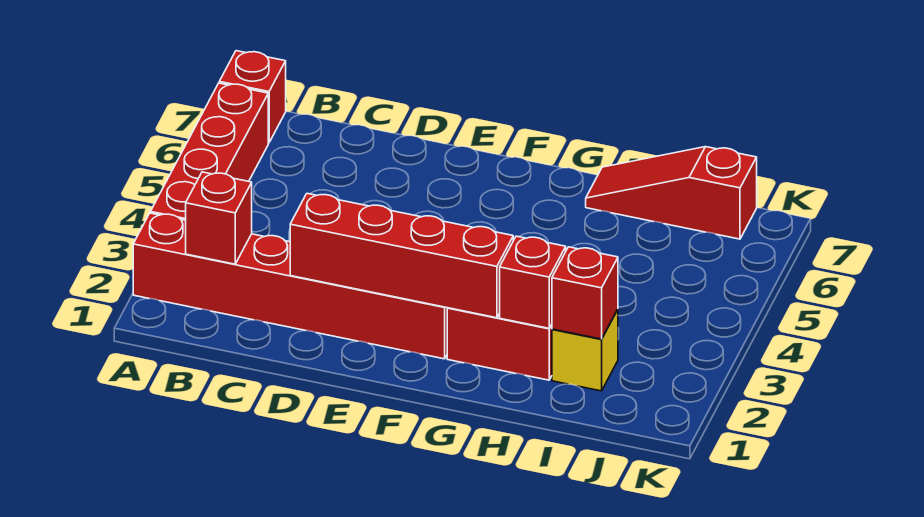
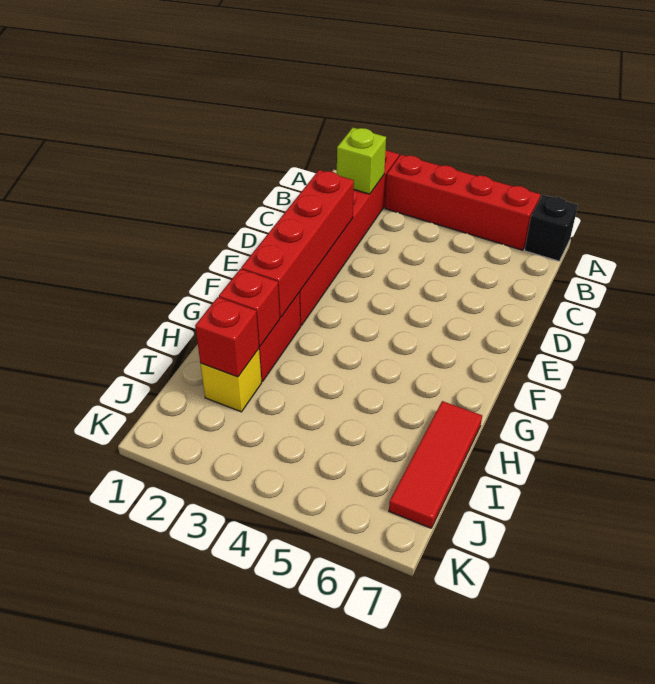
red brick A7 level 1 -> black brick A7 level 1
red brick B2 level 2 -> lime brick B2 level 2
red slope H7:J7 level 1 top J -> red tile H7:J7 level 1

